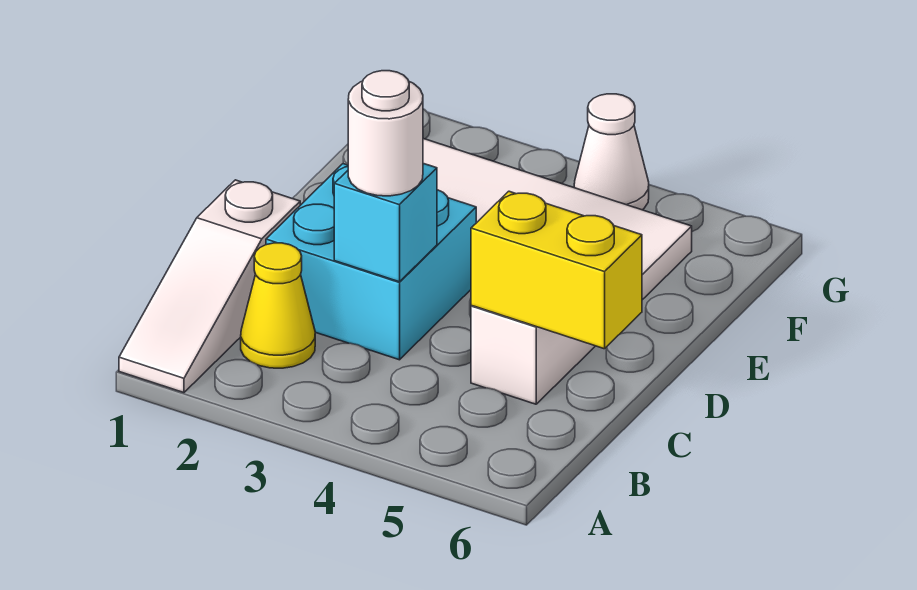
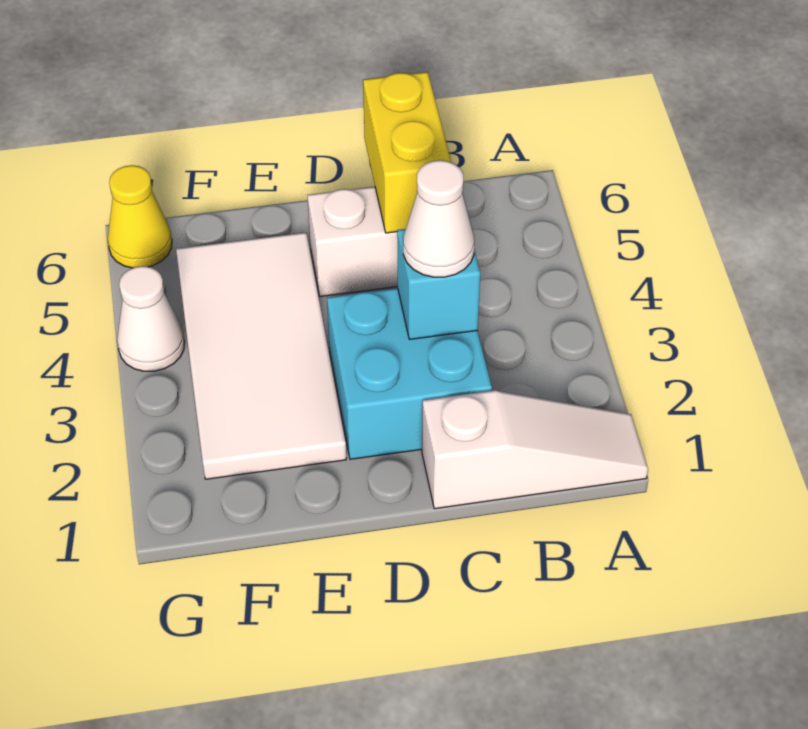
yellow cone B2 level 1 -> yellow cone G6 level 1
white round brick C3 level 3 -> white cone C3 level 3

